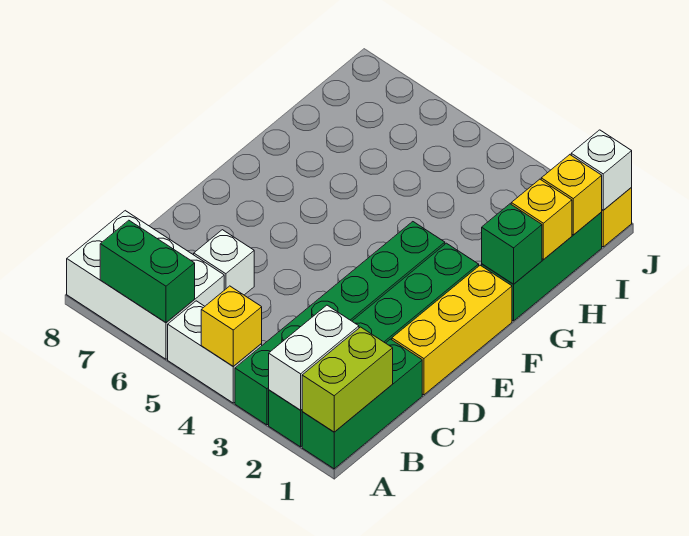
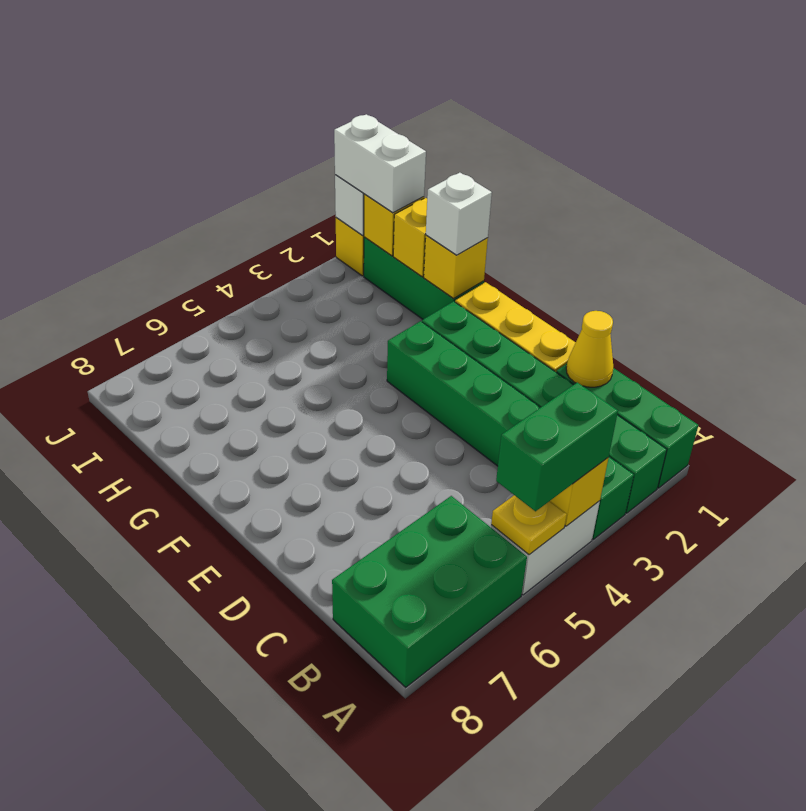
lime brick A1:B1 level 2 -> none
white brick A2:B2 level 2 -> white brick I1:J1 level 3
none -> yellow plate A5 level 2
white brick A6:B8 level 1 -> green brick A6:B8 level 1
green brick A6:A7 level 2 -> green brick A4:A5 level 3
none -> yellow cone C1 level 2
white brick C6 level 1 -> white brick G1 level 3
green brick G1 level 2 -> yellow brick G1 level 2

